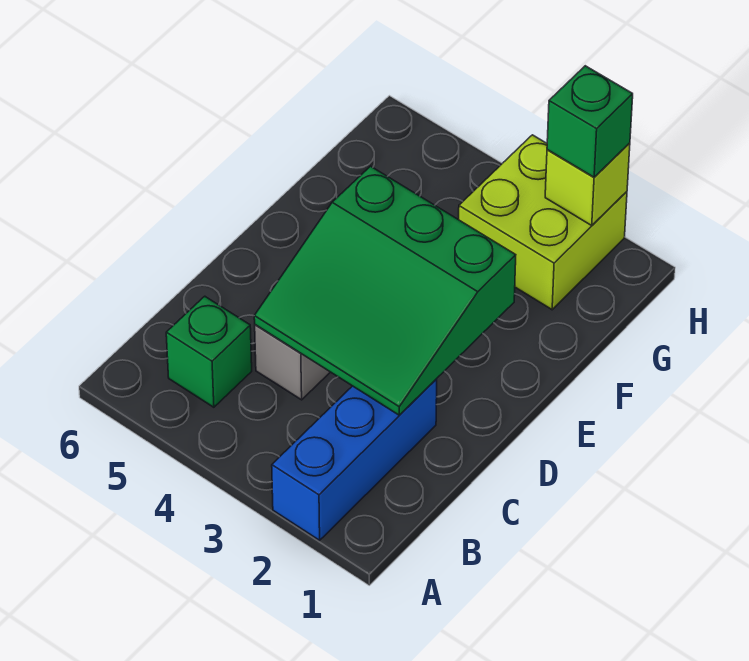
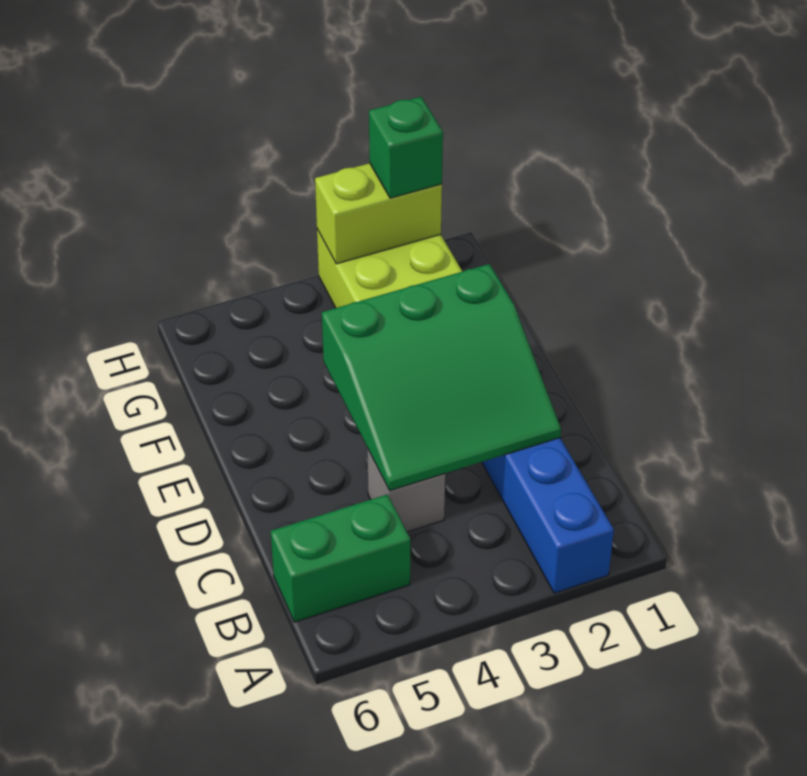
green brick B5 level 1 -> green brick B5:B6 level 1
lime brick H2 level 2 -> lime brick H2:H3 level 2

